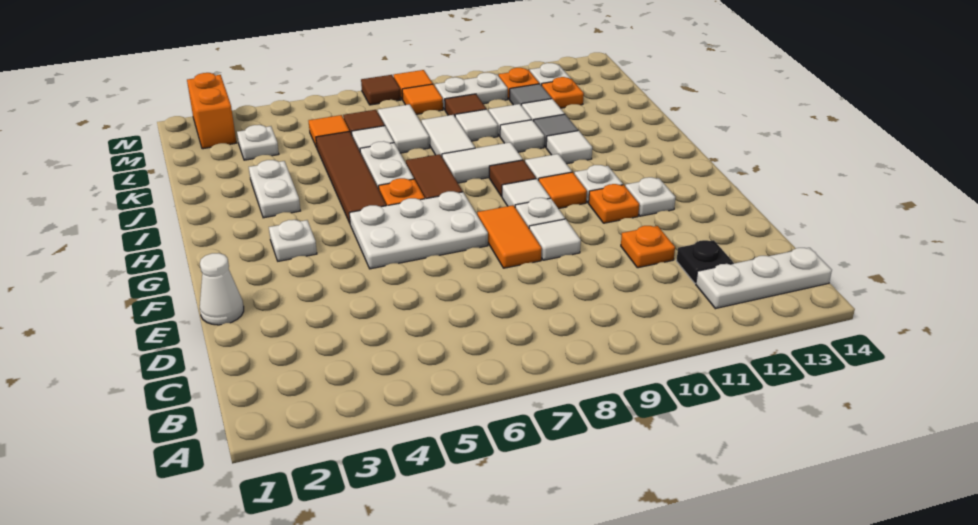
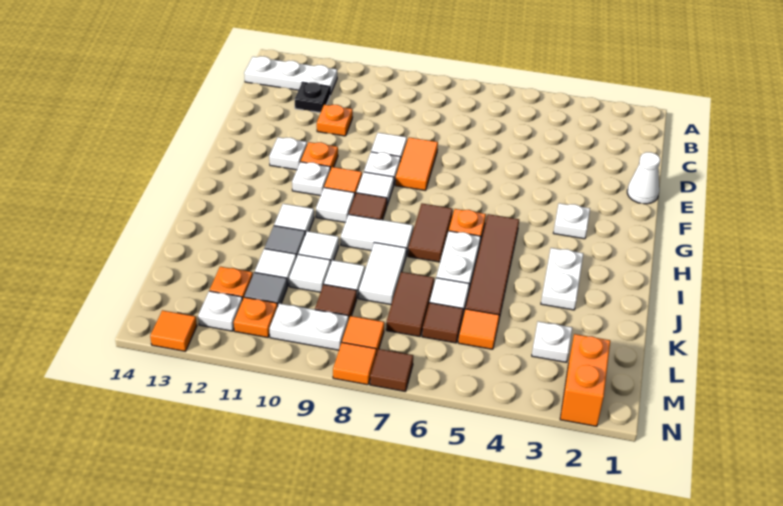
white plate F5:G7 level 1 -> none
white tile K7:L7 level 1 -> brown tile K7:L7 level 1
none -> orange tile N13 level 1

